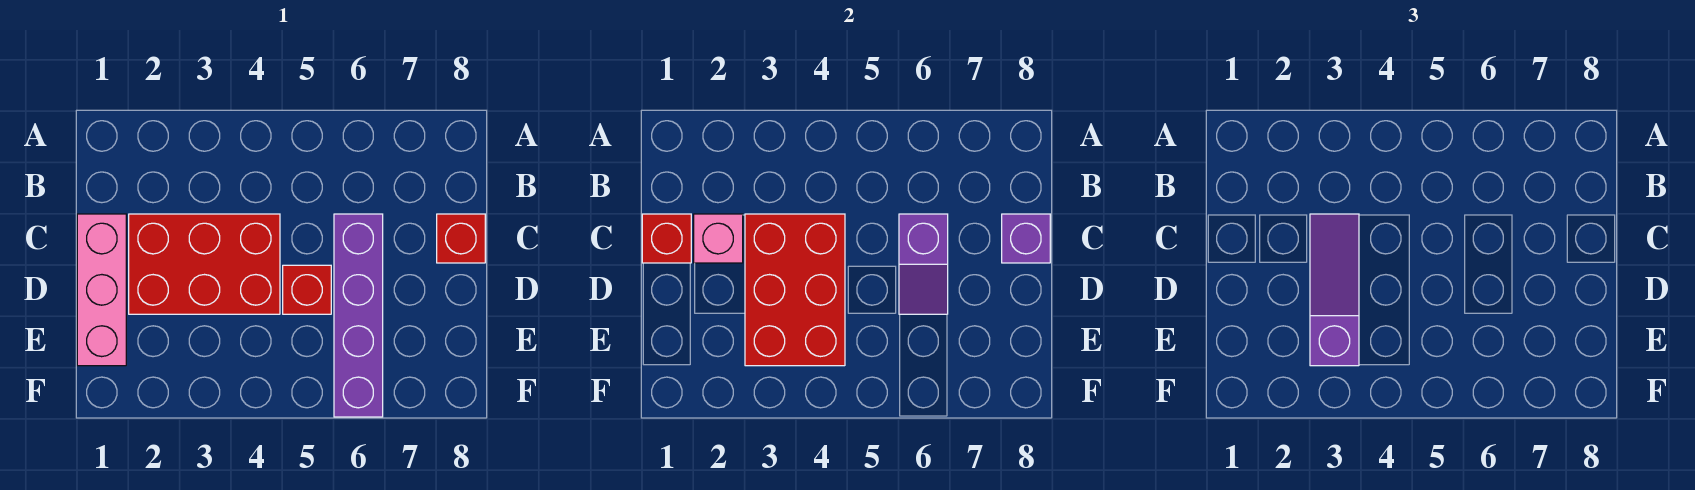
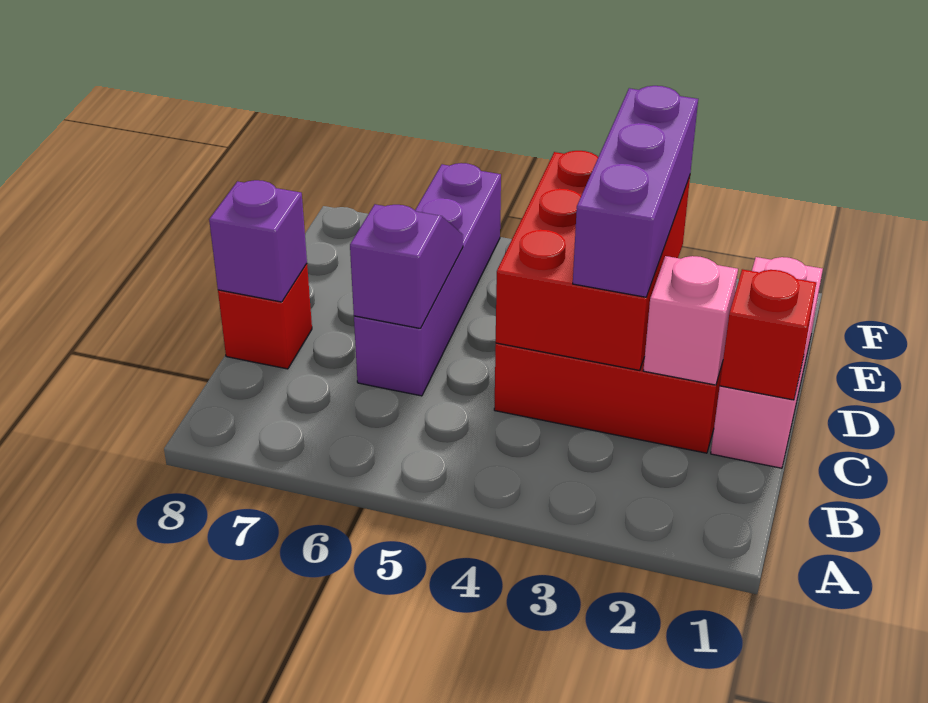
purple slope C3:E3 level 3 top E -> purple brick C3:E3 level 3
red brick D5 level 1 -> none

